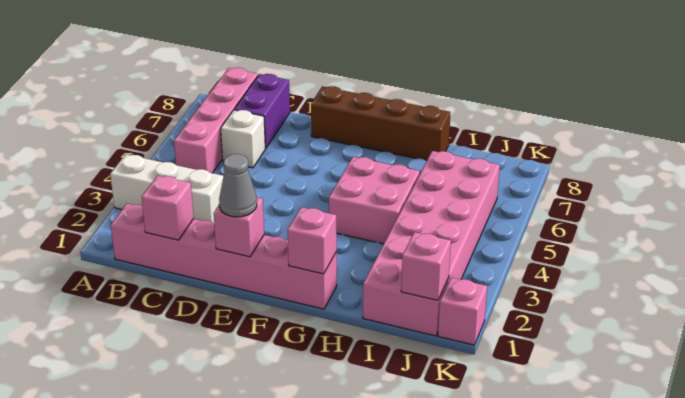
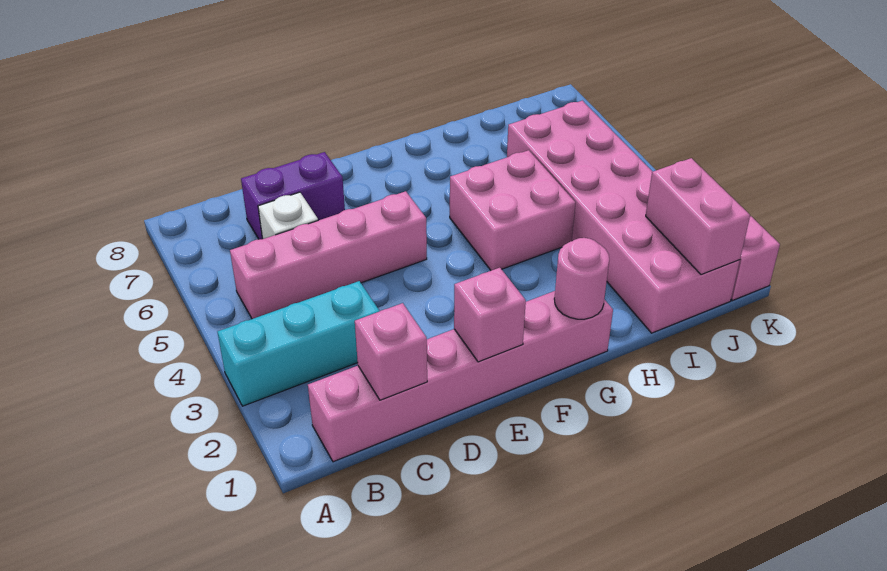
white brick A3:C3 level 1 -> cyan brick A3:C3 level 1
pink brick B5:B8 level 1 -> pink brick B5:E5 level 1
purple brick C7:C8 level 1 -> purple brick C7:D7 level 1
grey cone E1 level 3 -> none
brown brick E8:H8 level 1 -> none
pink brick G1 level 2 -> pink round brick G1 level 2
pink brick J1 level 2 -> pink brick J1:J2 level 2

